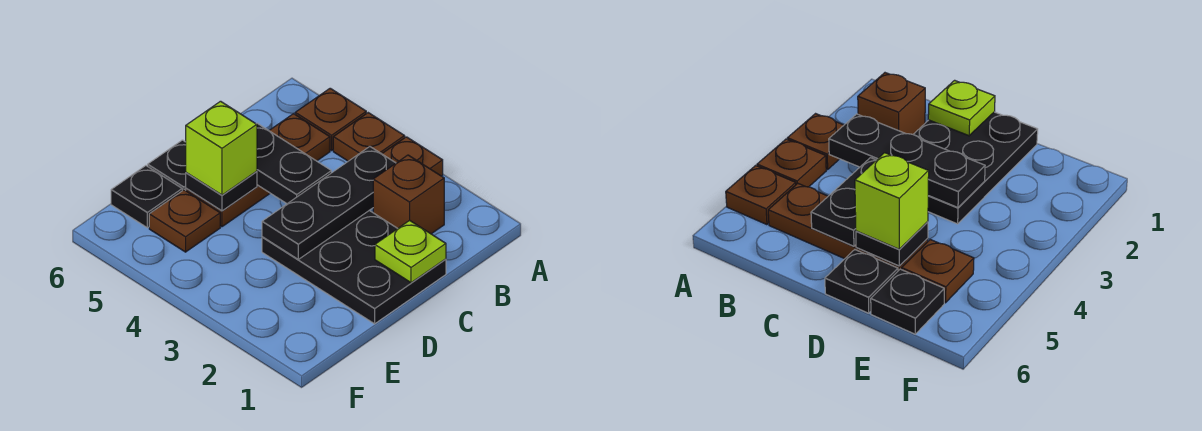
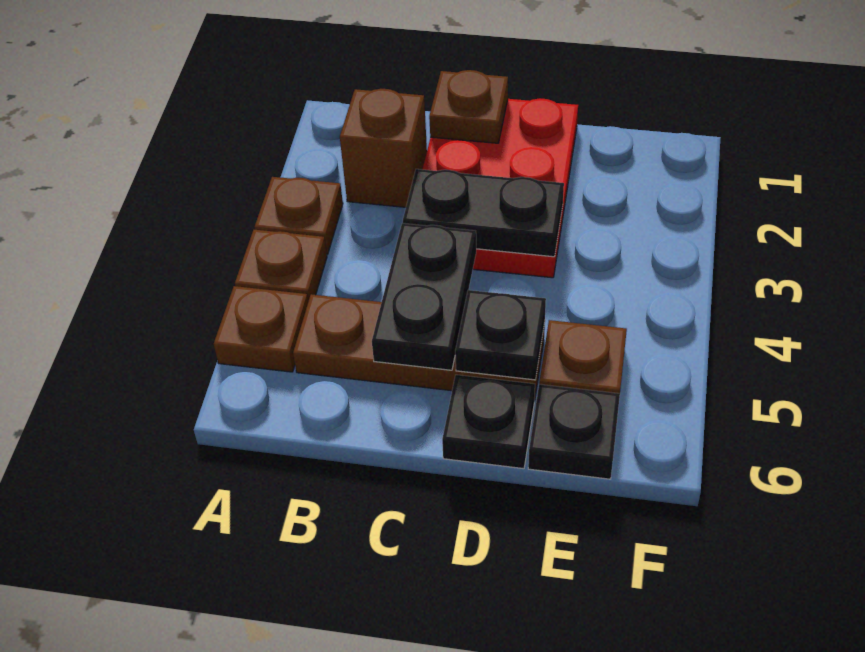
black plate B3:D3 level 2 -> black plate C3:D3 level 2
black plate C1:D3 level 1 -> red plate C1:D3 level 1
lime plate C1 level 2 -> brown plate C1 level 2
lime brick D5 level 3 -> none

